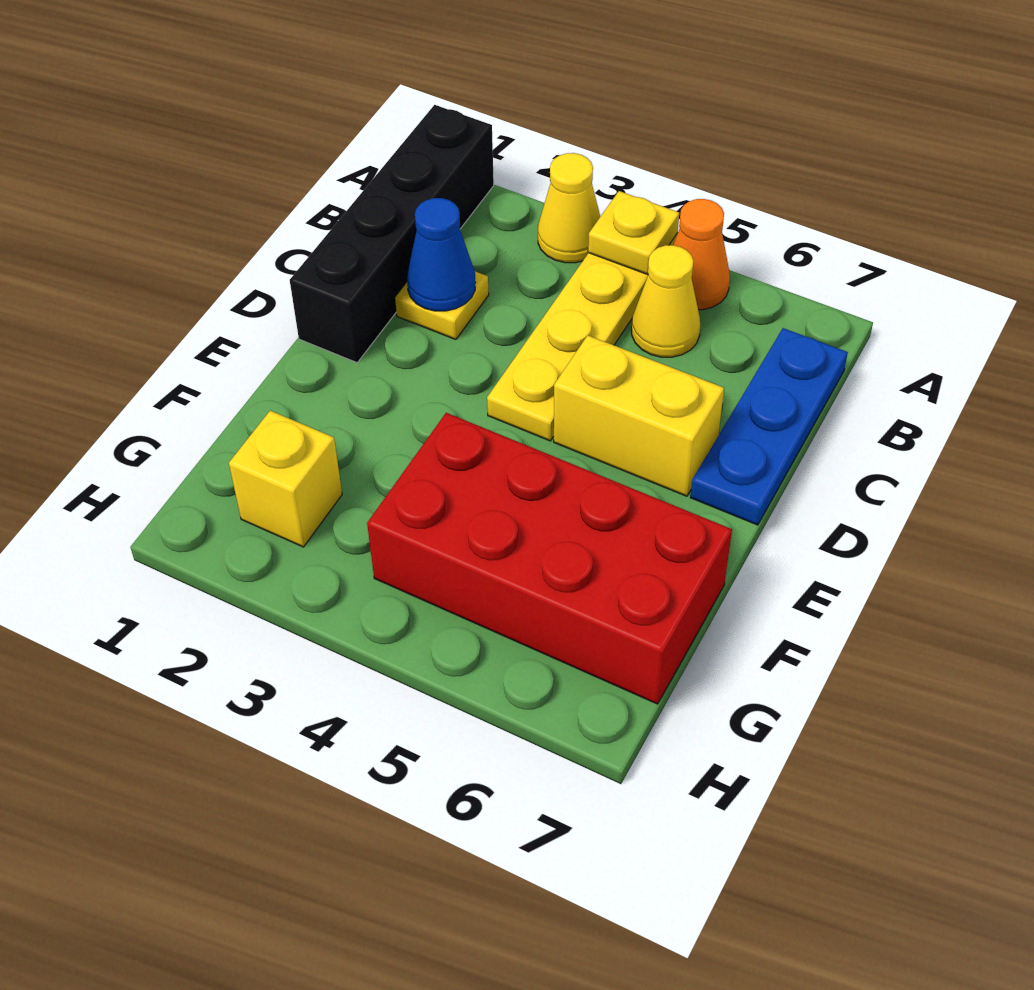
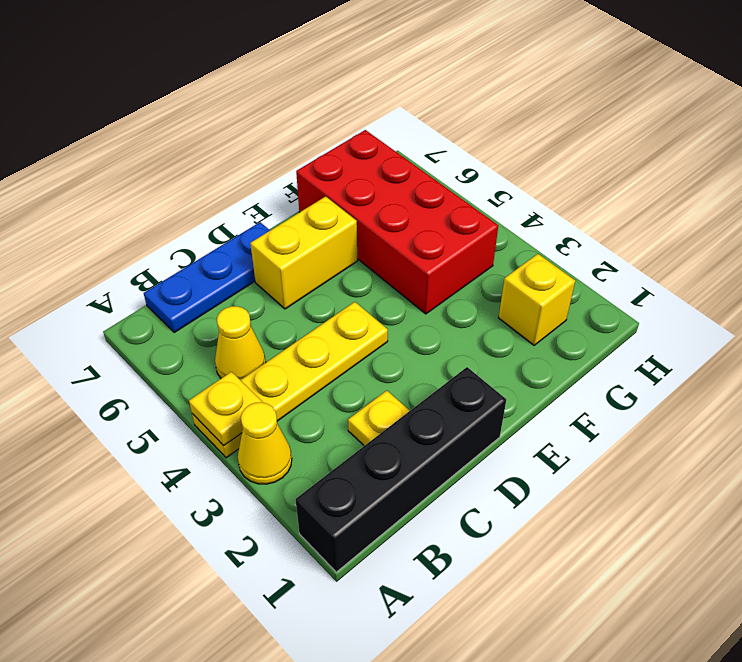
orange cone A5 level 1 -> none
blue cone C2 level 2 -> none
yellow brick D5:D6 level 1 -> yellow brick D6:E6 level 1

